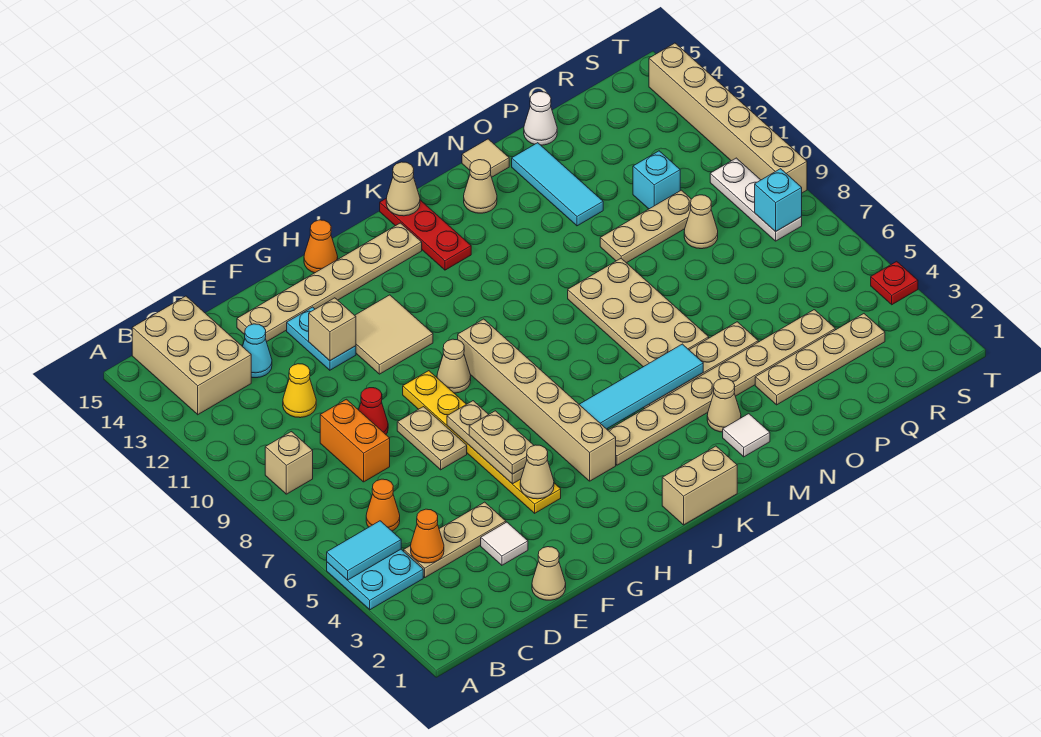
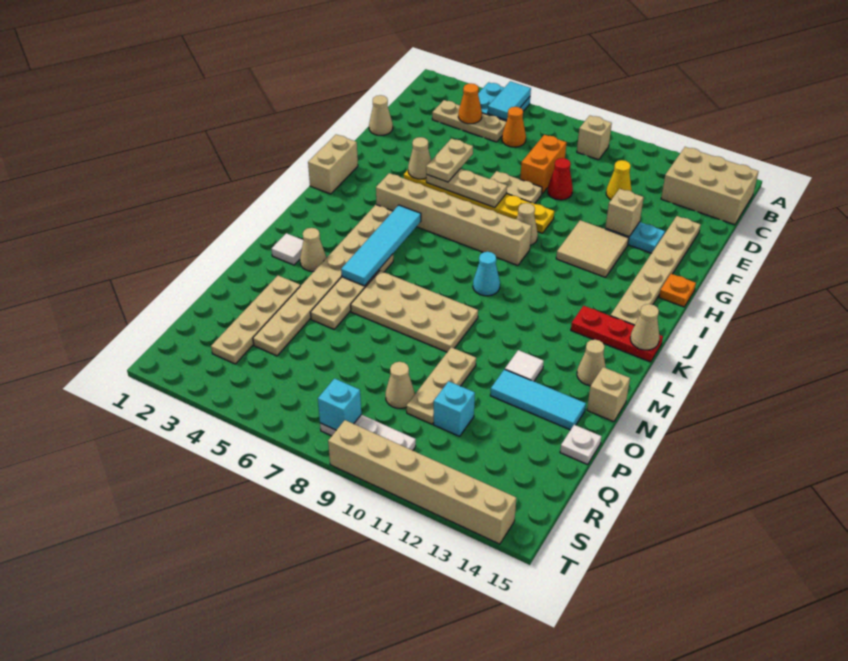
tan plate C4:E4 level 1 -> tan plate C3:C5 level 1
orange brick D8:D9 level 1 -> orange brick D8:E8 level 1
cyan cone D13 level 1 -> cyan cone K9 level 1
white tile E3 level 1 -> white tile N12 level 1
tan plate G5:G6 level 3 -> tan plate F5:G5 level 3
orange cone H15 level 1 -> orange plate H15 level 1
tan brick J1:K1 level 1 -> tan brick H1:I1 level 1
tan tile N15 level 1 -> tan brick N15 level 1
white cone P15 level 1 -> white plate P15 level 1
red plate T4 level 1 -> none

